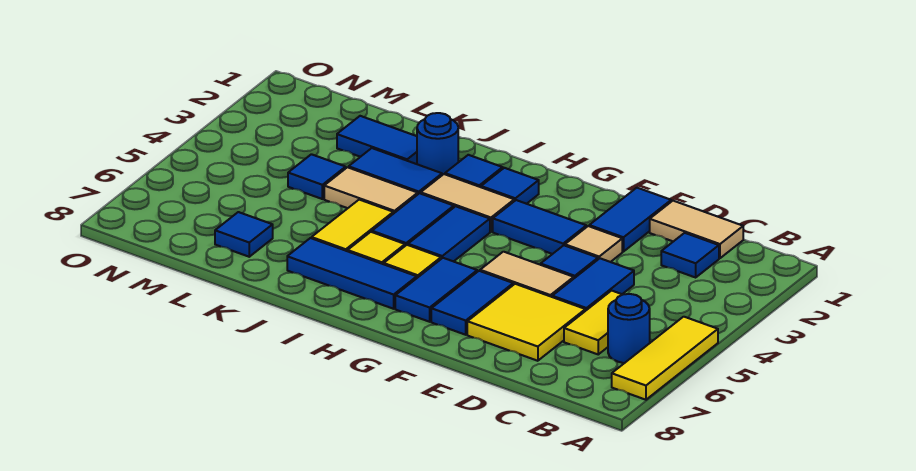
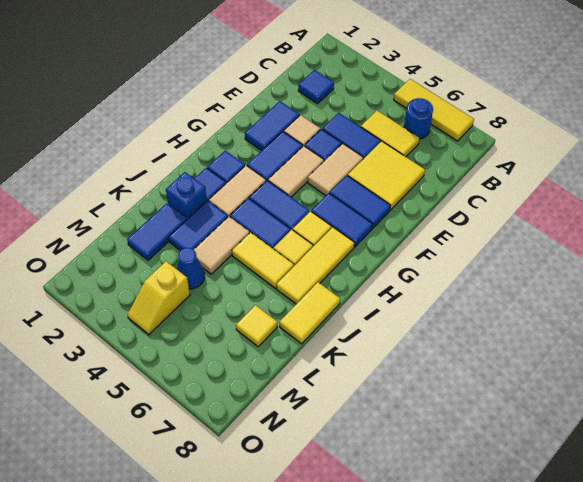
tan tile C1:D1 level 1 -> tan tile F4:G4 level 1
blue tile E1:E2 level 1 -> blue tile E2:F2 level 1
blue tile H7:J7 level 1 -> yellow tile H7:J7 level 1
blue round brick J2 level 1 -> blue brick J2 level 1
none -> yellow tile J8:K8 level 1
blue tile L4 level 1 -> blue cone L4 level 1
blue tile L7 level 1 -> yellow tile L7 level 1
none -> yellow slope M4:N4 level 1 top M

